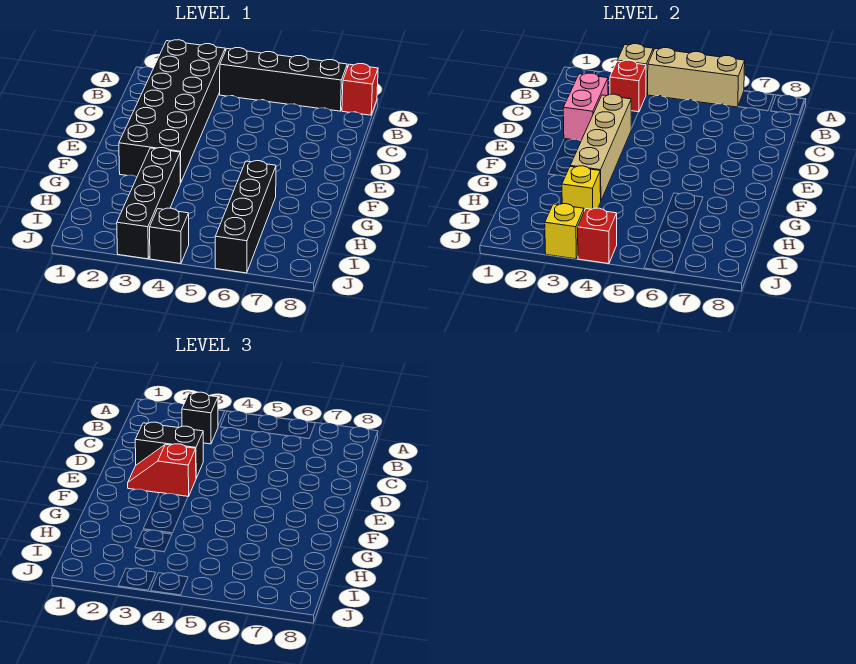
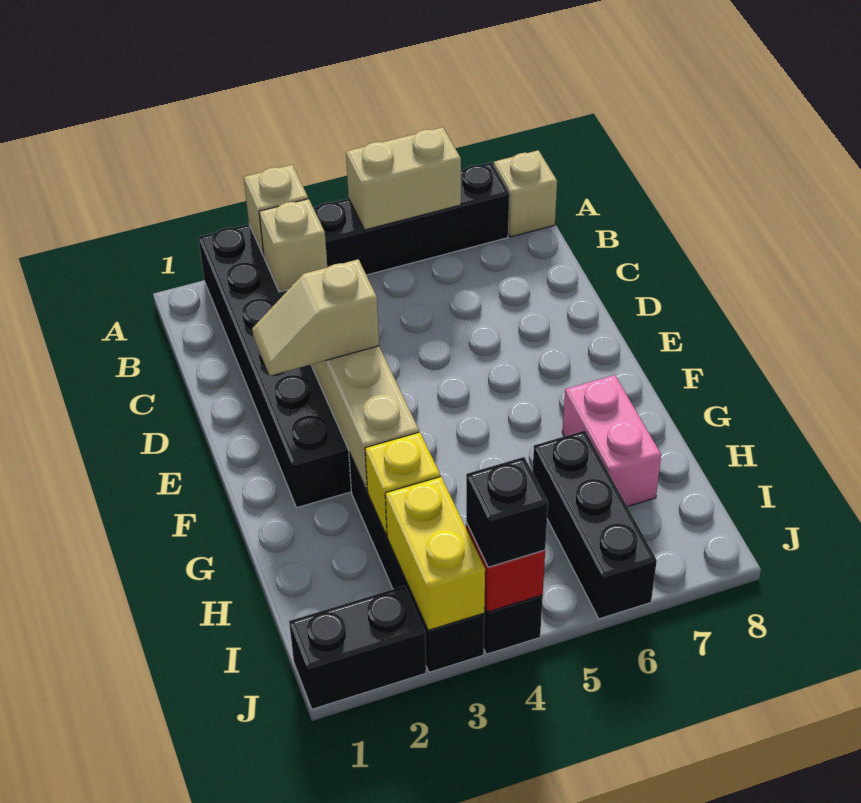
tan brick A4:A6 level 2 -> tan brick A5:A6 level 2
red brick A8 level 1 -> tan brick A8 level 1
red brick B3 level 2 -> tan brick B3 level 2
black brick B3 level 3 -> black brick J4 level 3
pink brick C2:D2 level 2 -> pink brick G7:H7 level 1
black brick D2:D3 level 3 -> black brick J1:J2 level 1
red slope E2:E3 level 3 top 3 -> tan slope E2:E3 level 3 top 3
black brick G6:J6 level 1 -> black brick H6:J6 level 1
yellow brick J3 level 2 -> yellow brick I3:J3 level 2

